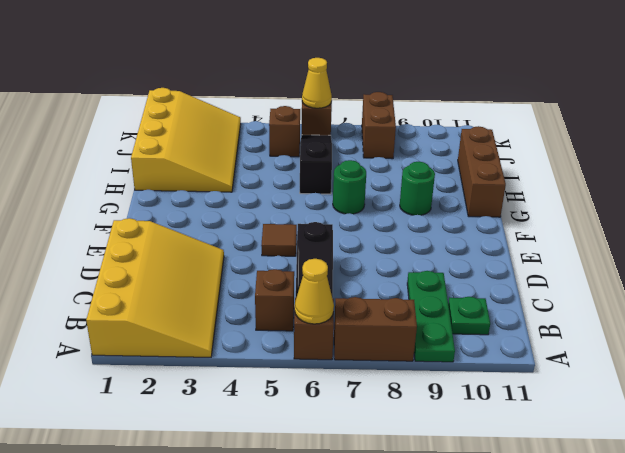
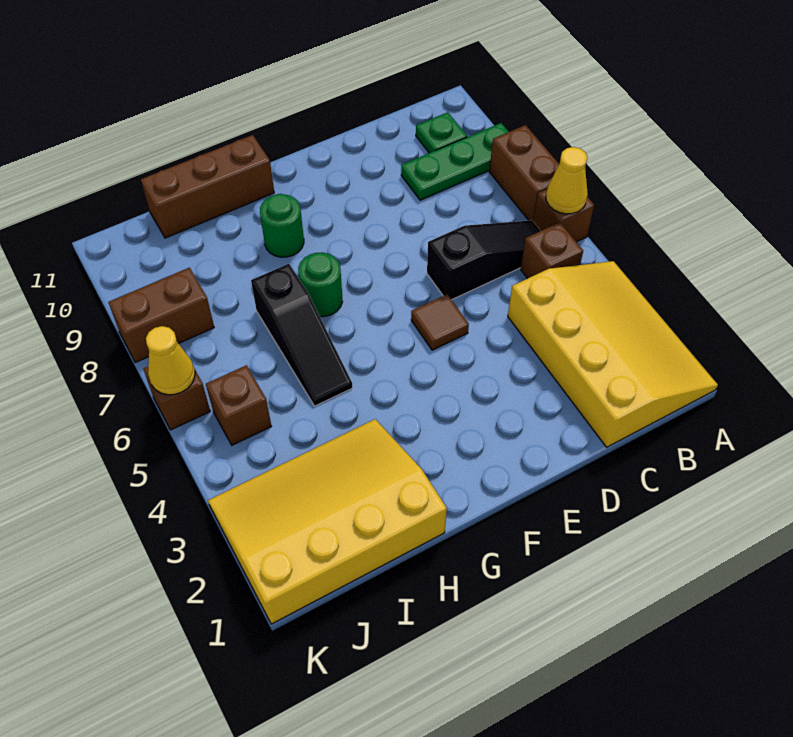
yellow slope A1:D3 level 1 top 1 -> yellow slope A1:C4 level 1 top C
black slope H6:J6 level 1 top H -> black slope H5:H7 level 1 top 7

